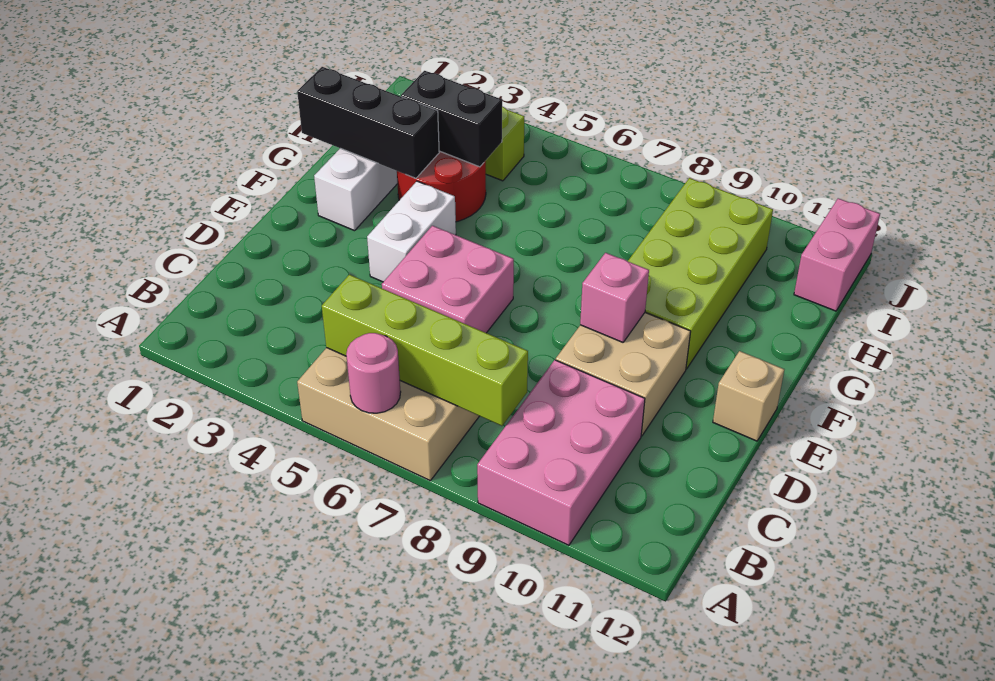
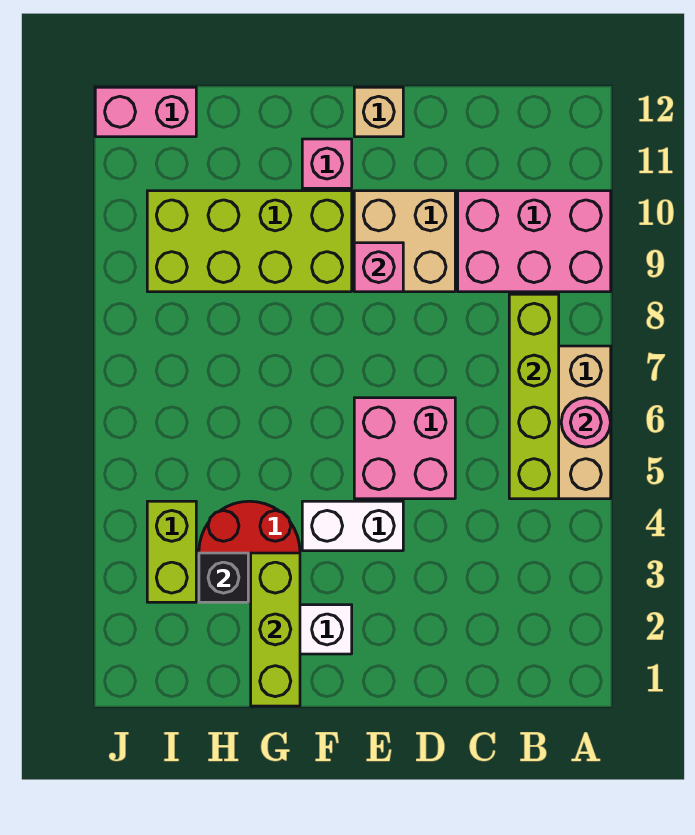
none -> pink brick F11 level 1
black brick G1:G3 level 2 -> lime brick G1:G3 level 2
black brick H3:H4 level 2 -> black brick H3 level 2

